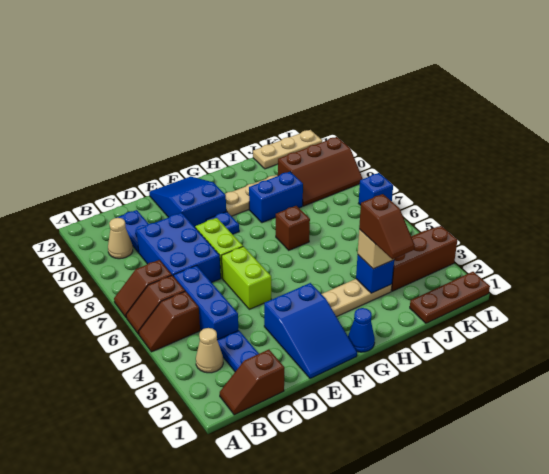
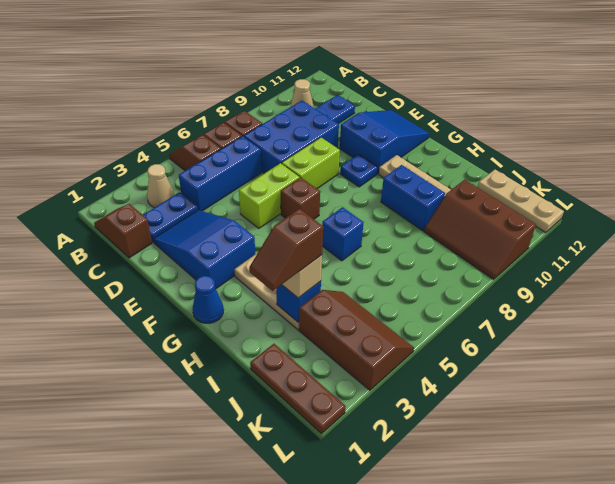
blue slope E1:F3 level 1 top 3 -> blue slope D2:F3 level 1 top F
brown brick H7 level 1 -> brown brick F6 level 1
blue brick L7 level 1 -> blue brick H6 level 1

